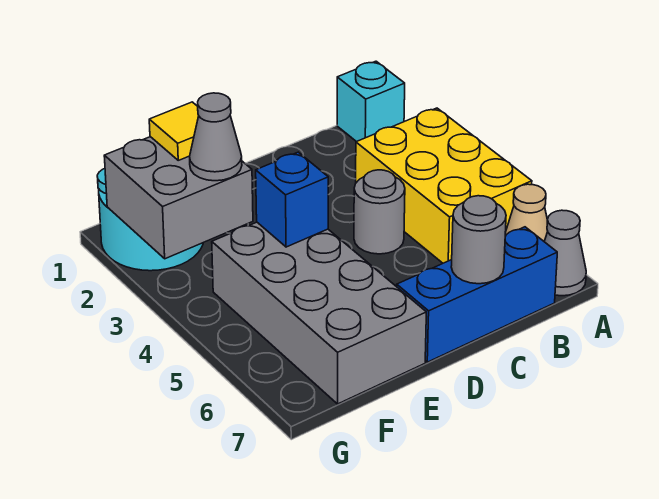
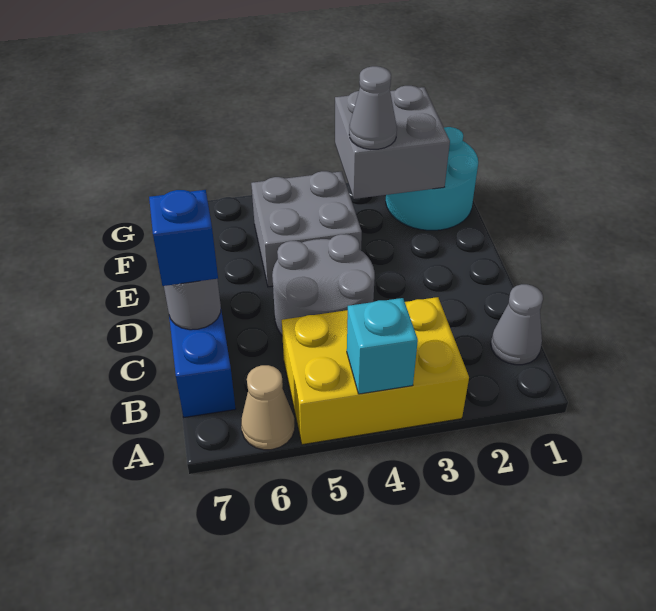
cyan brick A1 level 1 -> cyan brick A4 level 2
grey cone A7 level 1 -> grey cone B1 level 1
grey round brick C4 level 1 -> grey round brick C4:D5 level 1
grey brick E4:F7 level 1 -> grey brick E4:F5 level 1
blue brick E4 level 2 -> blue brick C7 level 3
yellow tile F2 level 3 -> none

